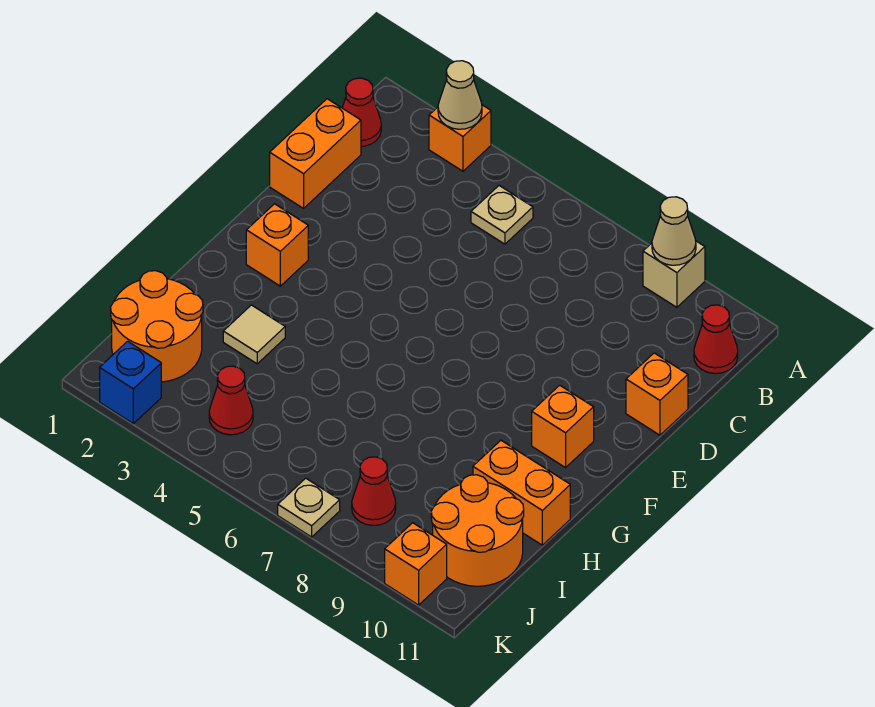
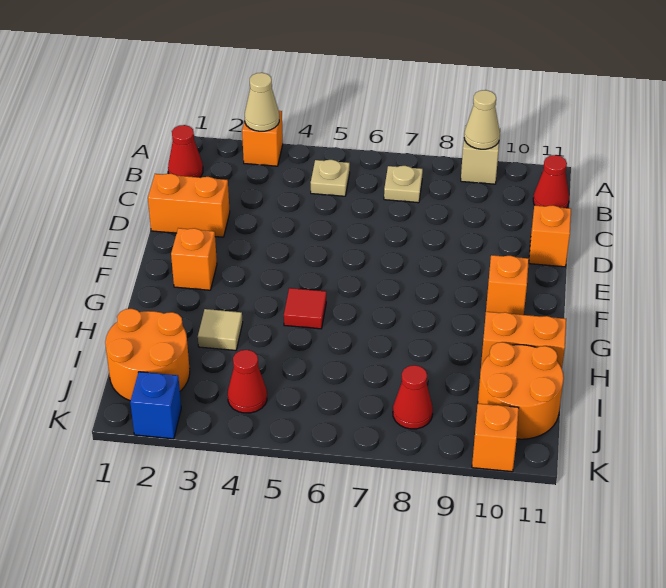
orange brick C1:D1 level 1 -> orange brick D1:D2 level 1
none -> red tile G5 level 1
tan plate K7 level 1 -> tan plate B7 level 1

